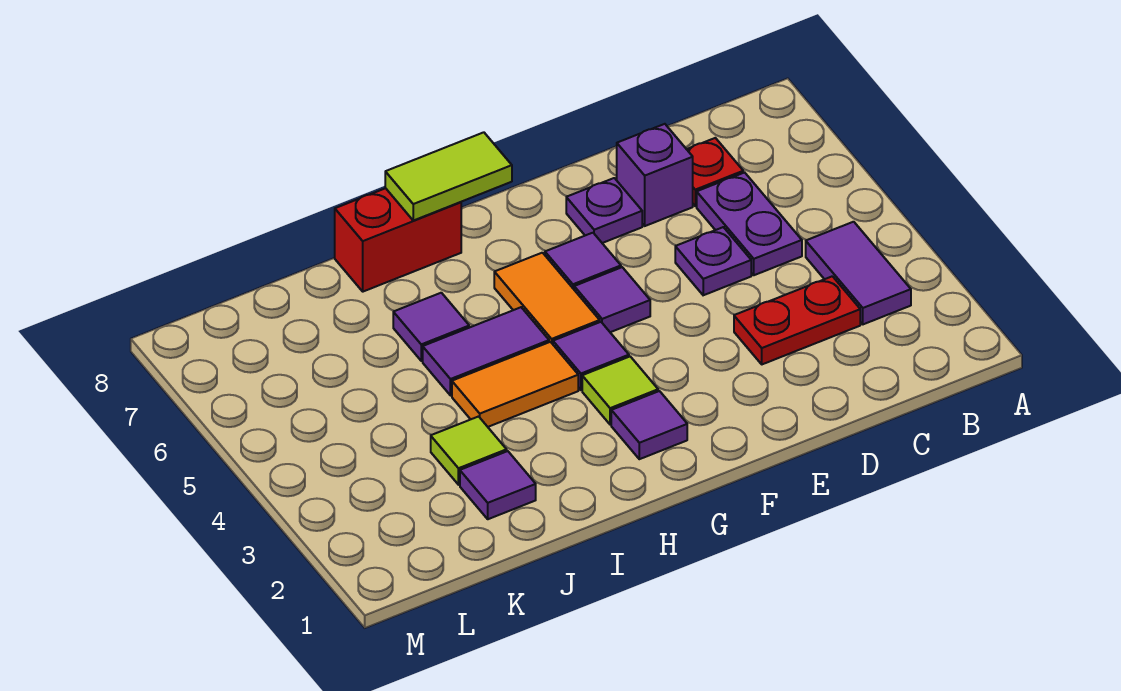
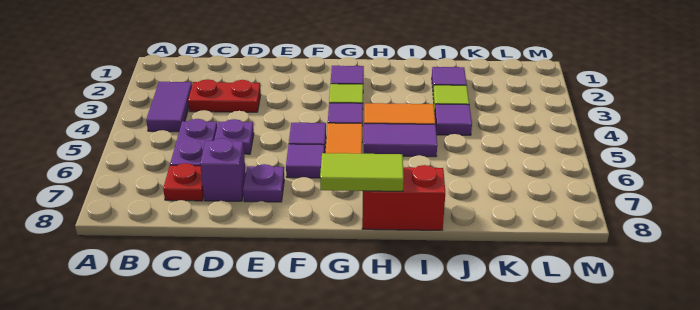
purple tile I6 level 1 -> purple tile J4 level 1

